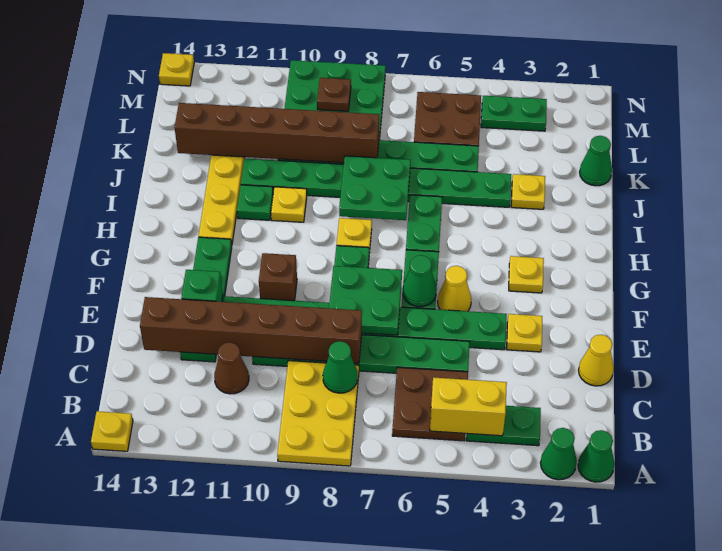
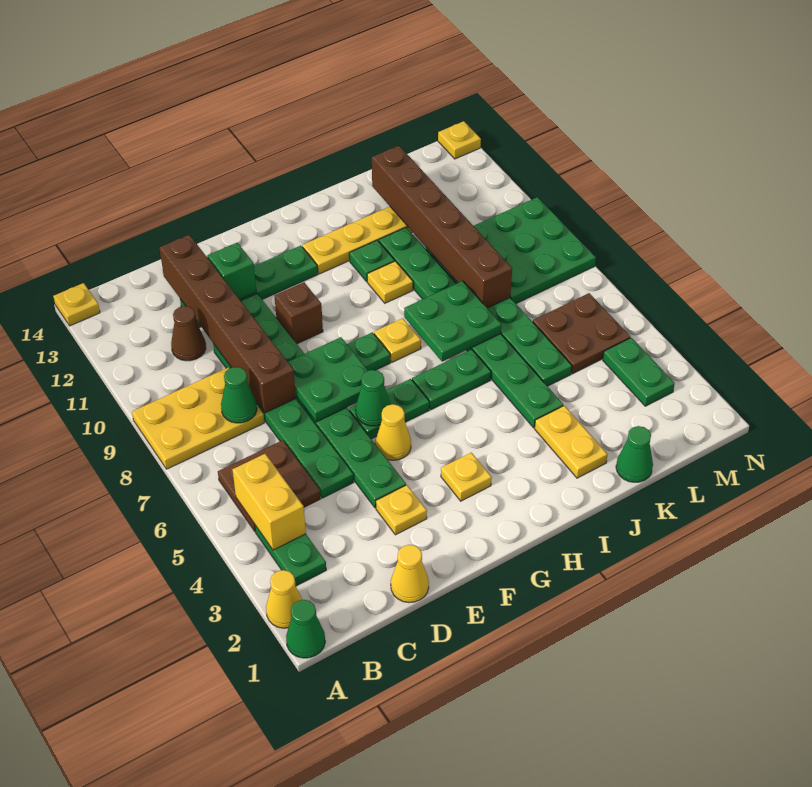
green cone A2 level 1 -> yellow cone A2 level 1
yellow plate J3 level 1 -> yellow plate J2:J3 level 1
brown plate M9 level 2 -> none

